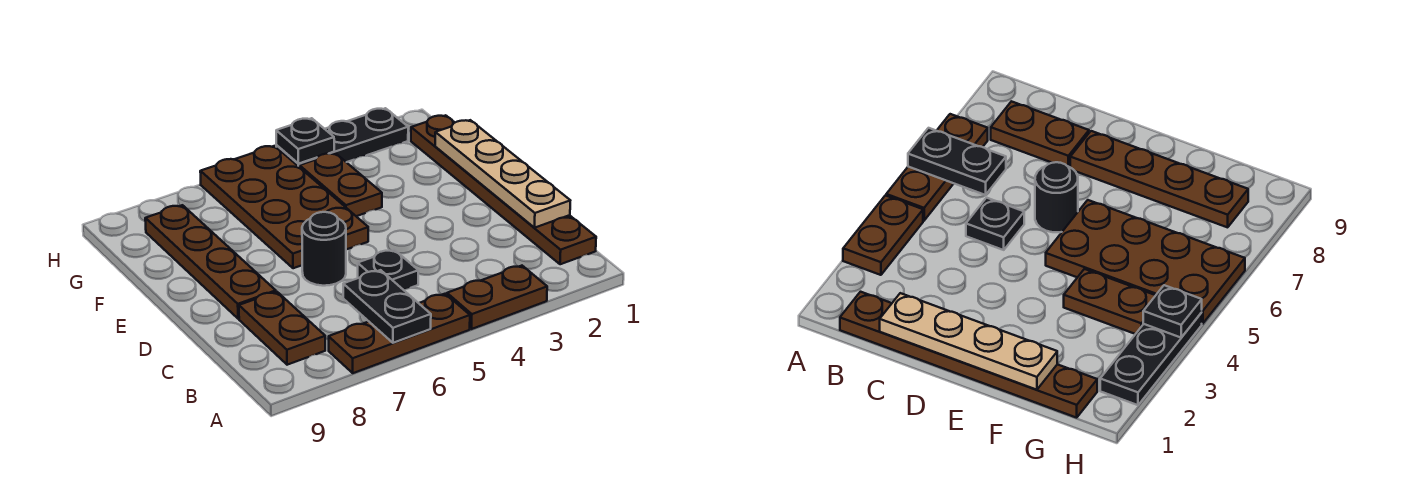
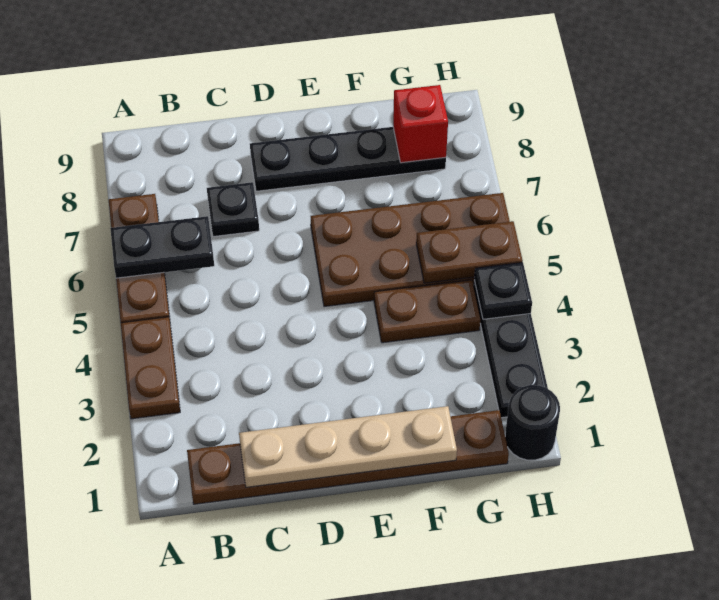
brown plate B8:C8 level 1 -> brown plate G5:H5 level 2
black plate C5 level 1 -> black plate C7 level 1
black round brick D6 level 1 -> black round brick H1 level 1
brown plate D8:G8 level 1 -> black plate D8:G8 level 1
none -> red brick G8 level 2

